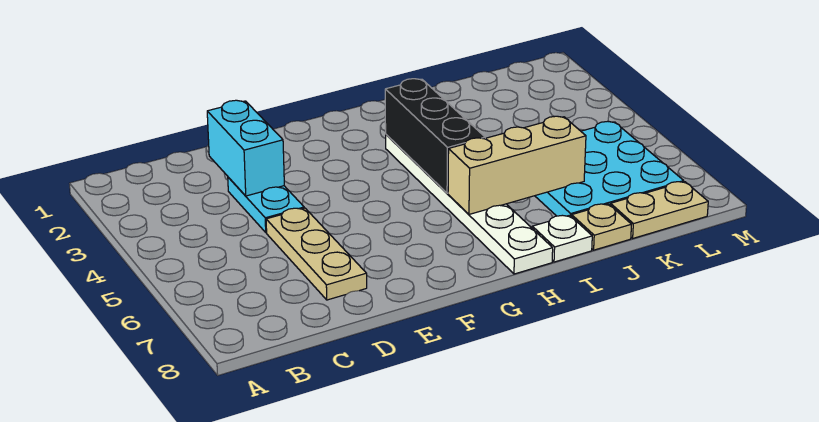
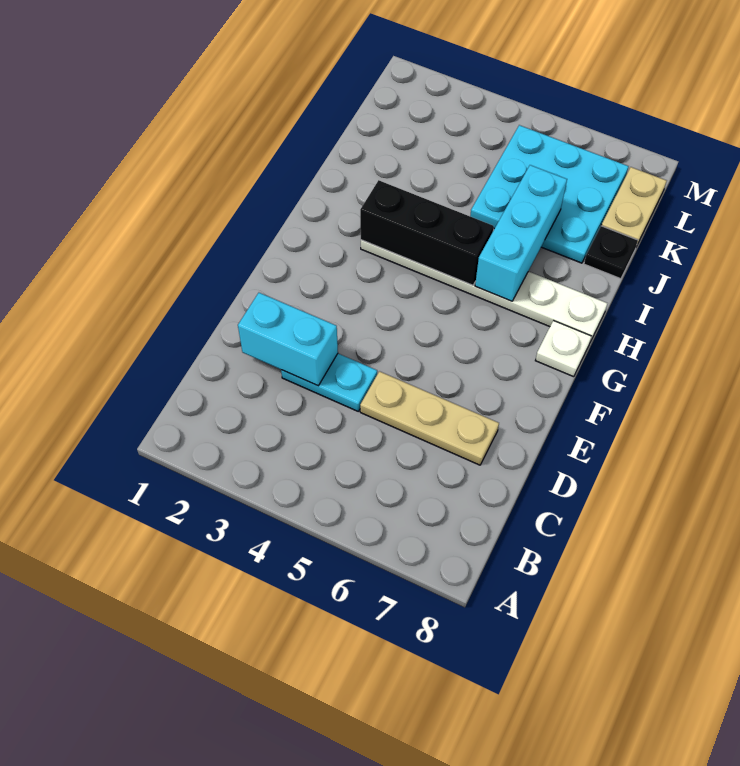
tan brick H6:J6 level 2 -> cyan brick H6:J6 level 2
white plate I8 level 1 -> white plate G8 level 1
tan plate J8 level 1 -> black plate J8 level 1

